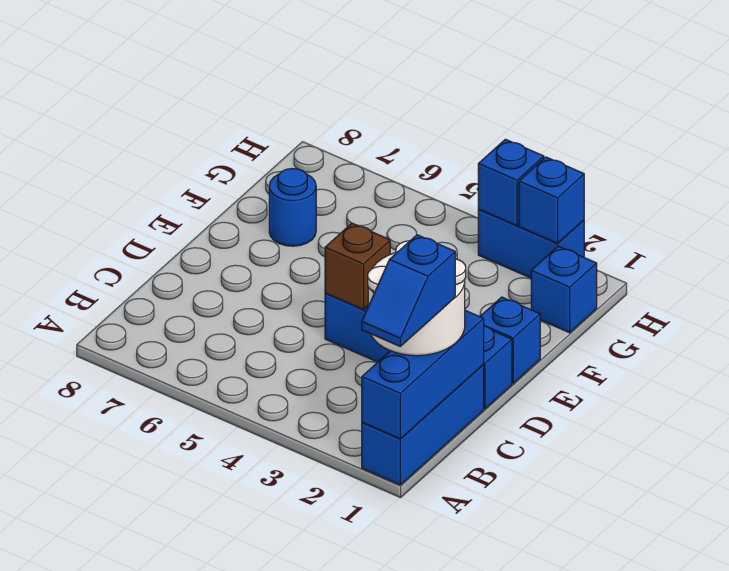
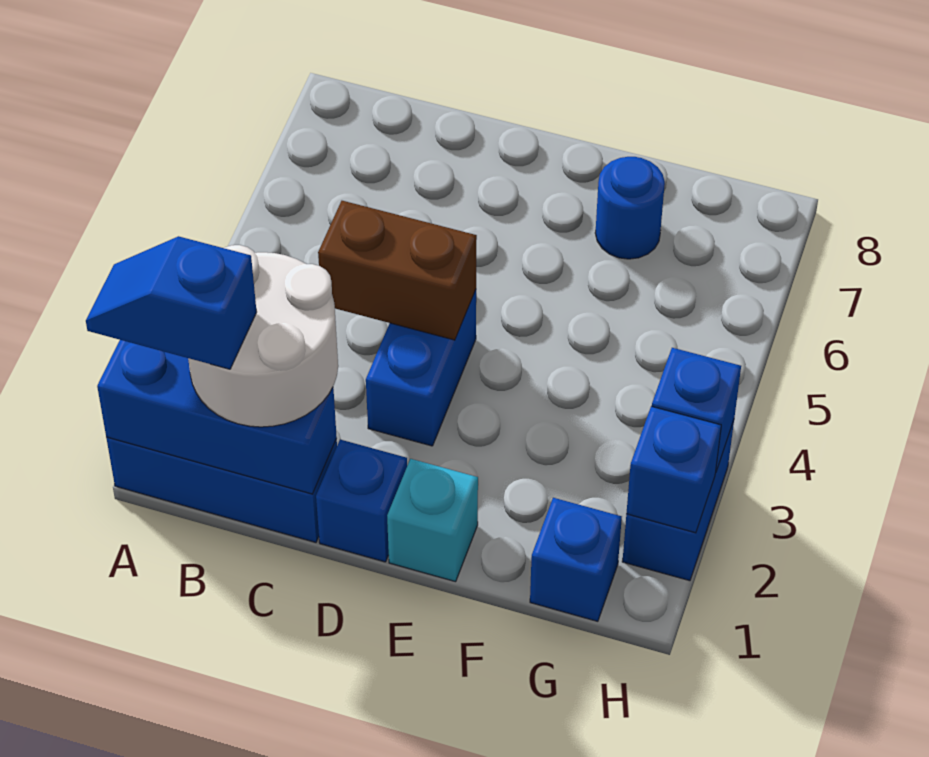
brown brick D4 level 2 -> brown brick C4:D4 level 2
blue brick E1 level 1 -> cyan brick E1 level 1

